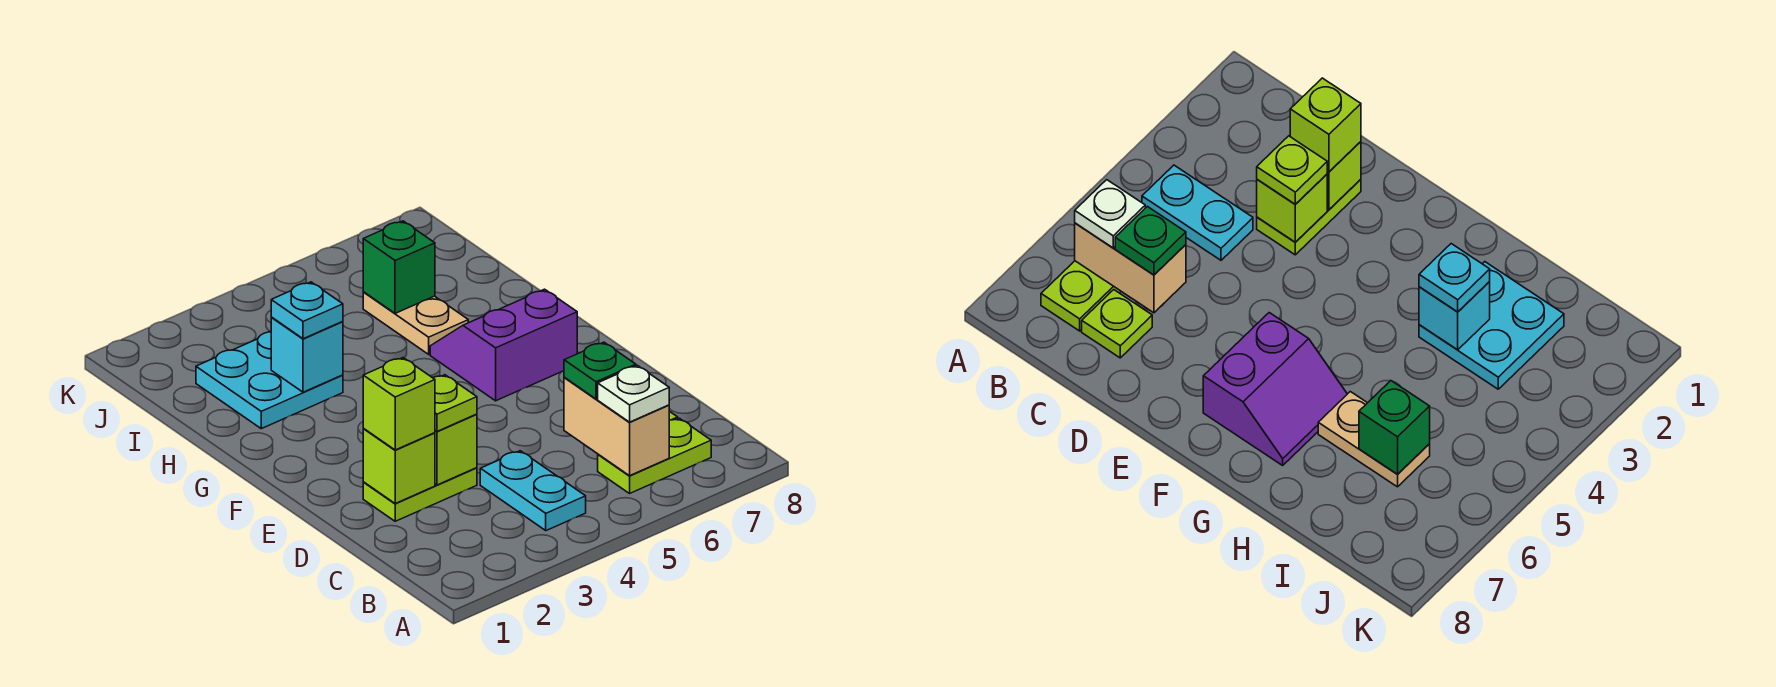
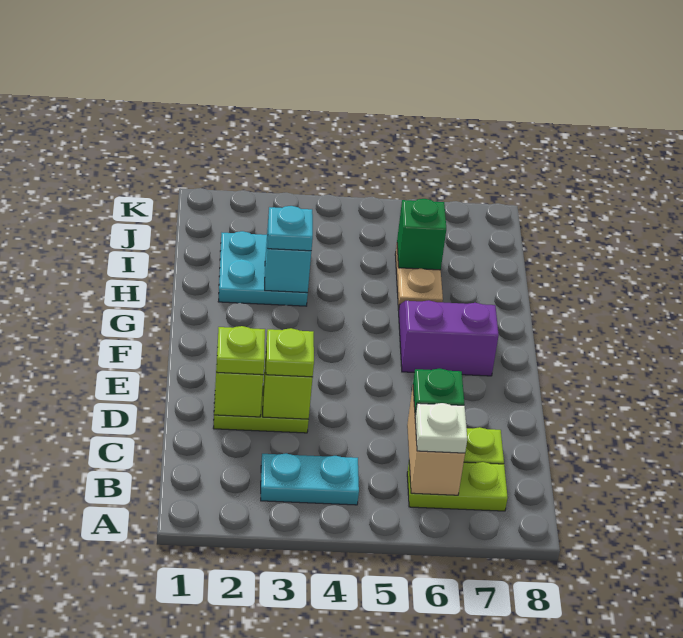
cyan plate B4:C4 level 1 -> cyan plate B3:B4 level 1
lime brick D2 level 3 -> lime plate D2 level 3

